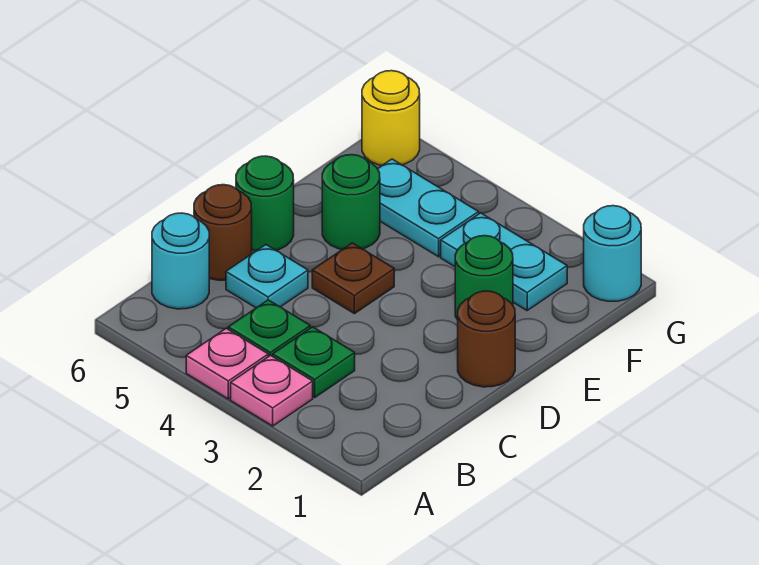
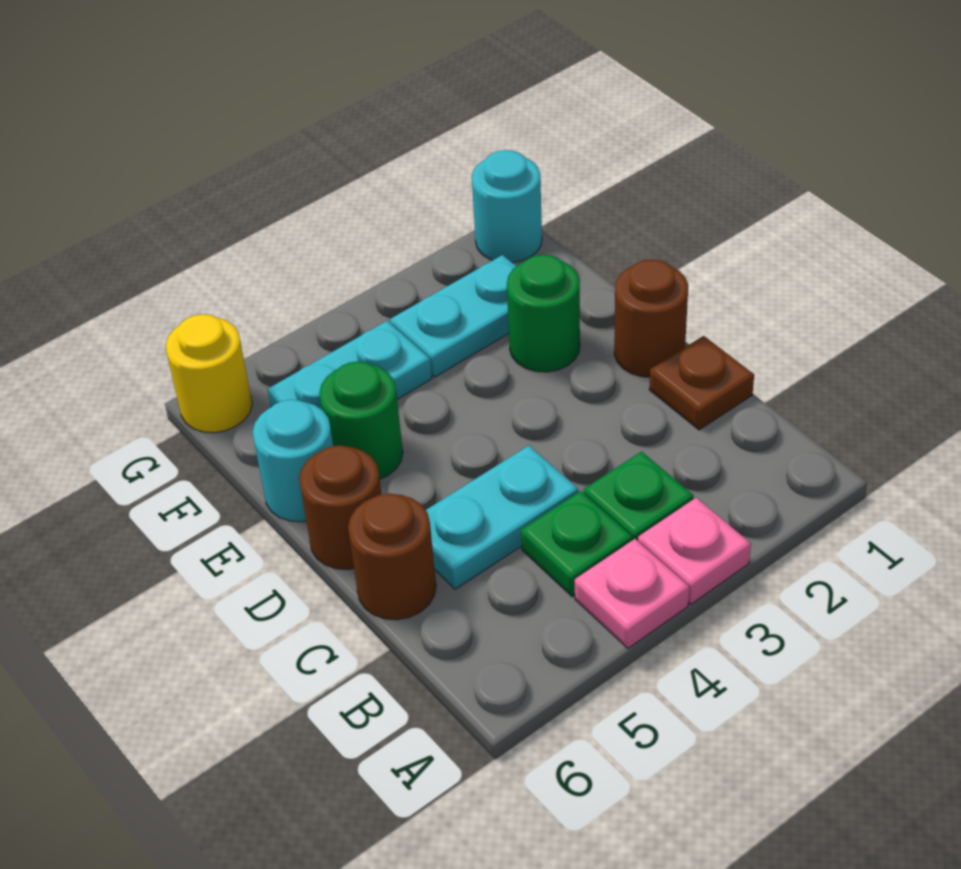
cyan round brick B6 level 1 -> cyan round brick E6 level 1
cyan plate C5 level 1 -> cyan plate C4:C5 level 1
brown plate D4 level 1 -> brown plate C1 level 1
green round brick D6 level 1 -> brown round brick D6 level 1

